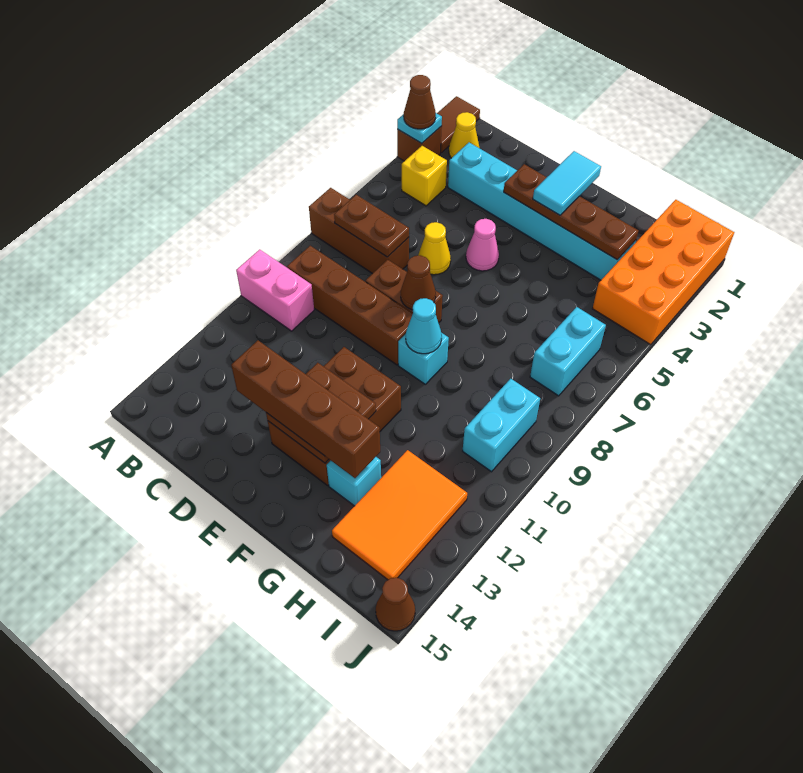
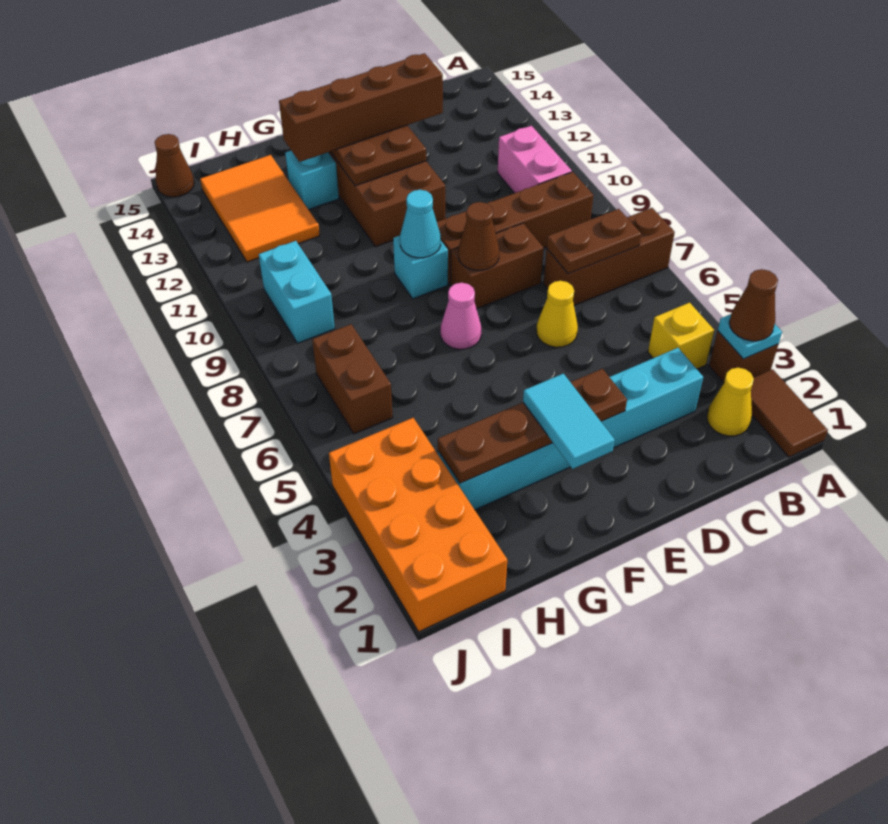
pink brick A10:B10 level 1 -> pink brick B10:B11 level 1
pink cone E5 level 1 -> pink cone F7 level 1
cyan brick I6:I7 level 1 -> brown brick I6:I7 level 1

